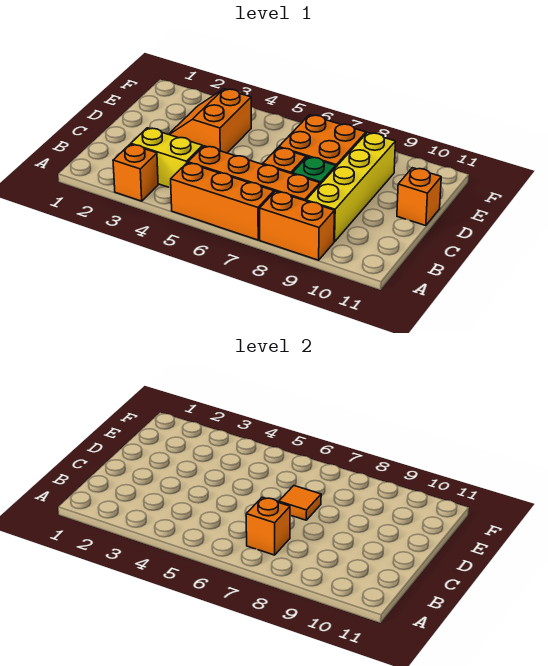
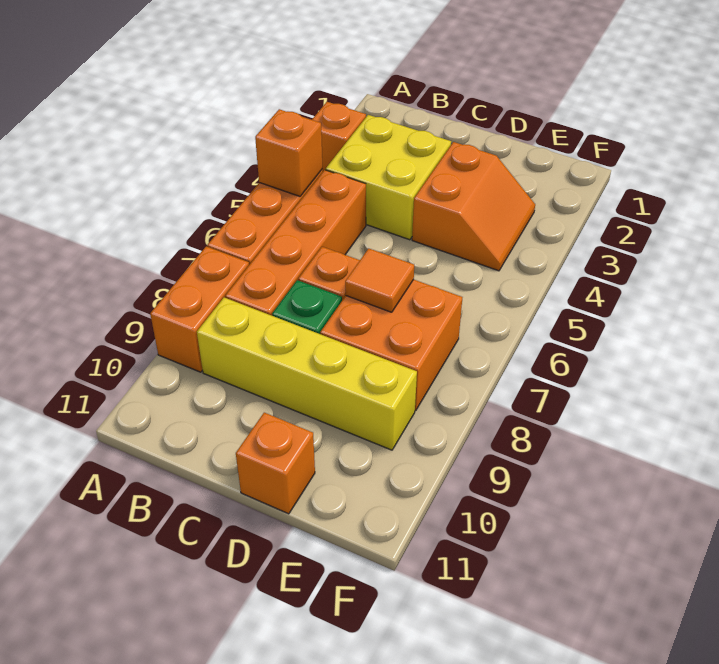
yellow brick B3:B4 level 1 -> yellow brick B3:C4 level 1
orange brick B7 level 2 -> orange brick A5 level 2
orange slope D3:E4 level 1 top 4 -> orange slope D3:E4 level 1 top D

